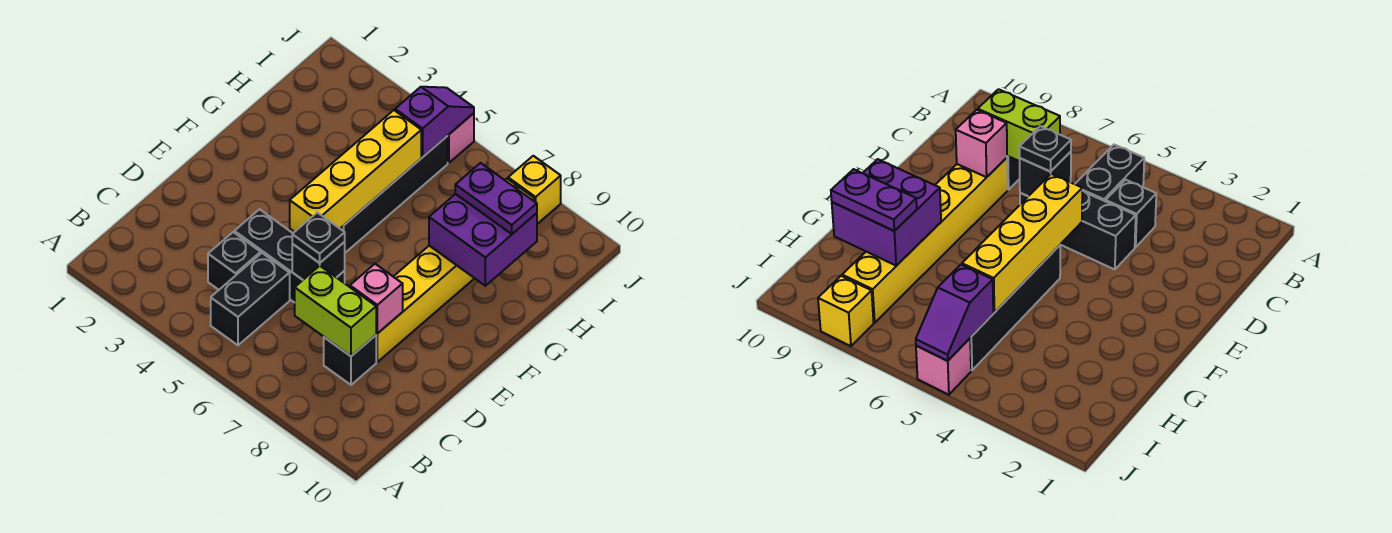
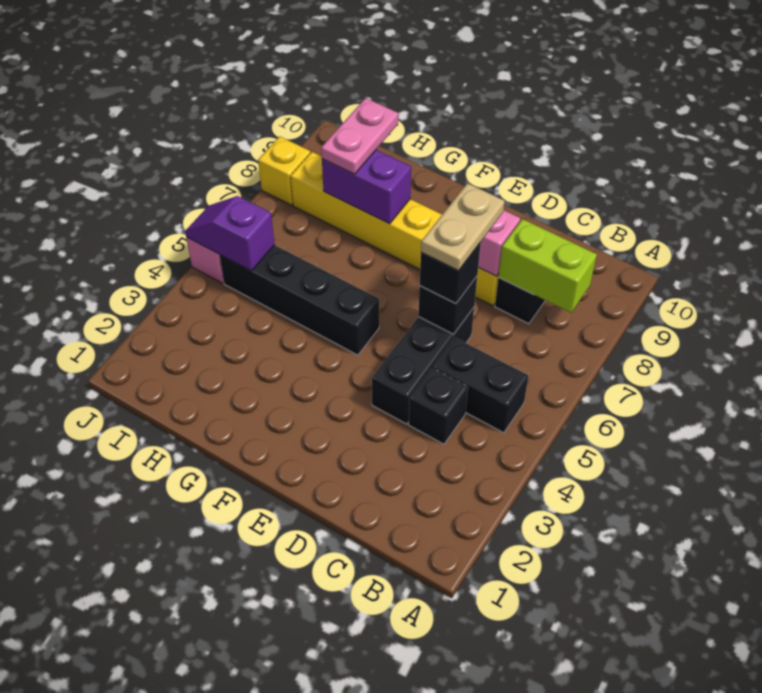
lime brick C7:C8 level 2 -> lime brick B8:C8 level 2
black plate D6 level 3 -> black brick D6 level 3
none -> tan plate D6:D7 level 4
yellow brick E5:H5 level 2 -> none
purple brick G8:H9 level 2 -> purple brick G8:H8 level 2
purple plate H8:H9 level 3 -> pink plate H8:H9 level 3

